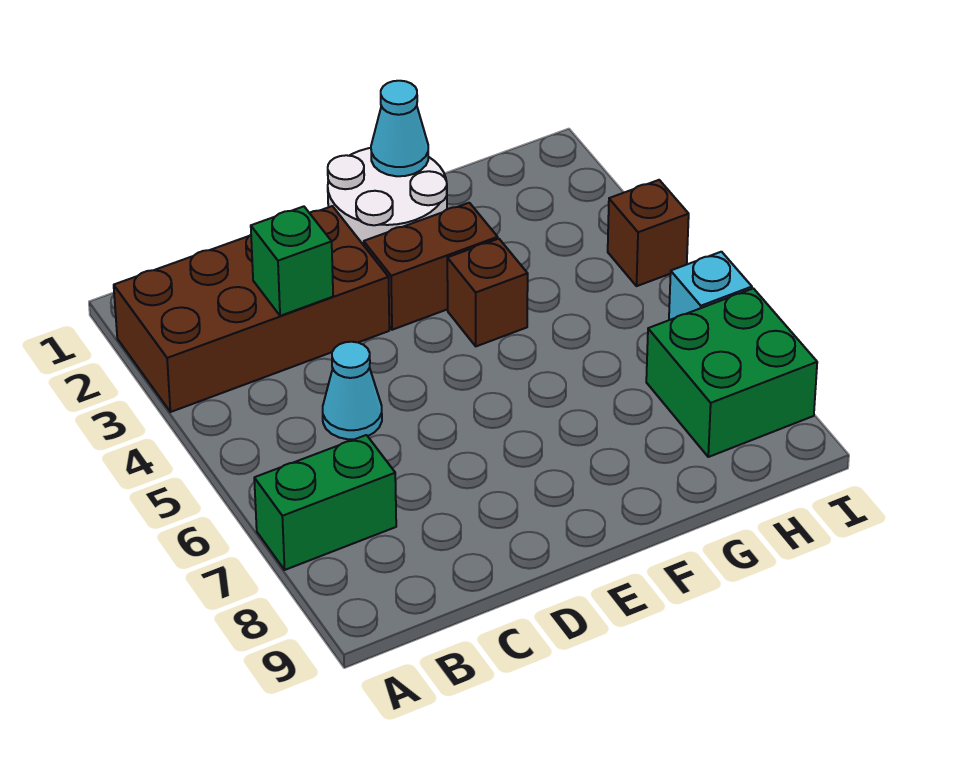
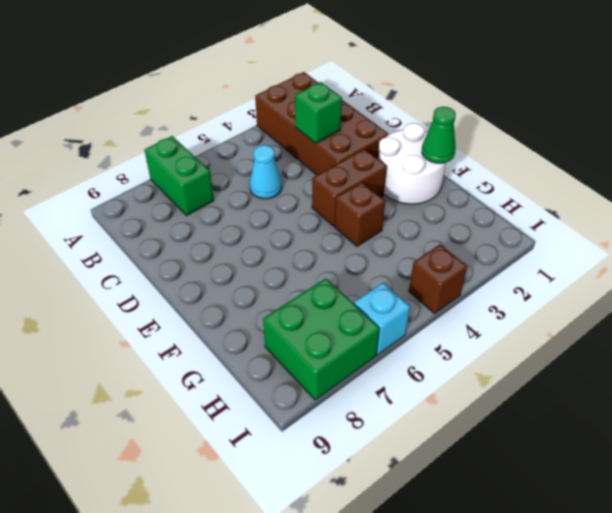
brown brick E3:F3 level 1 -> brown brick E3:E4 level 1
cyan cone F1 level 2 -> green cone F1 level 2

